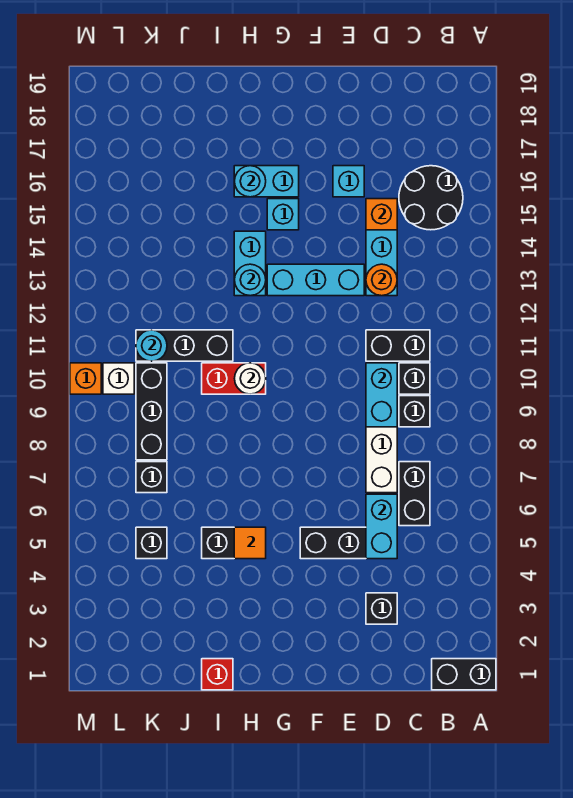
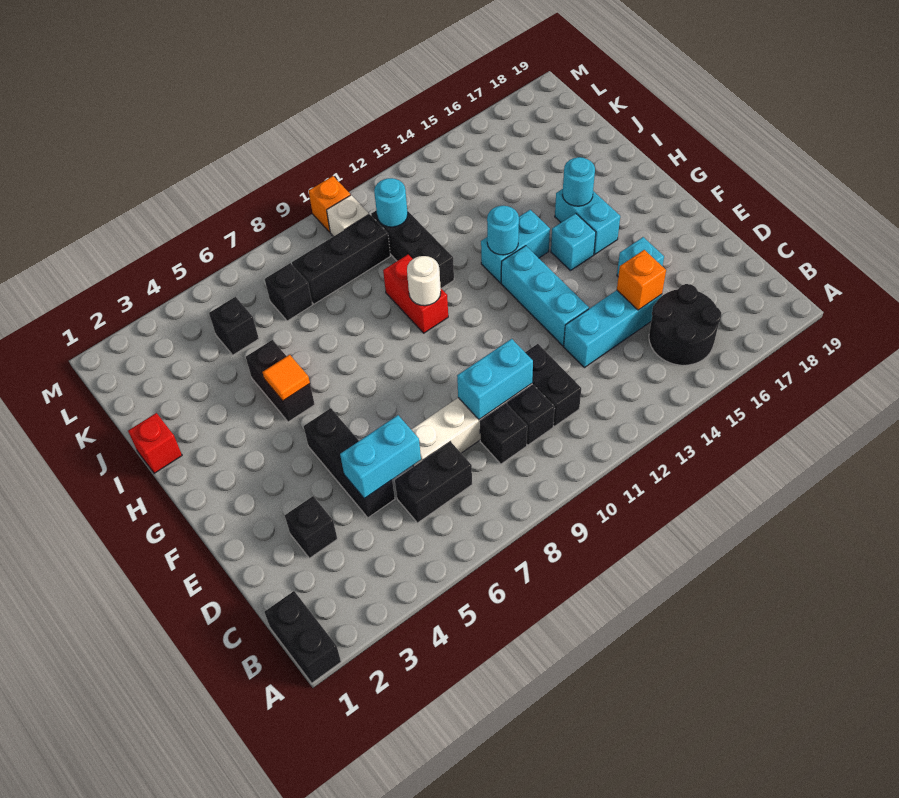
orange round brick D13 level 2 -> none

